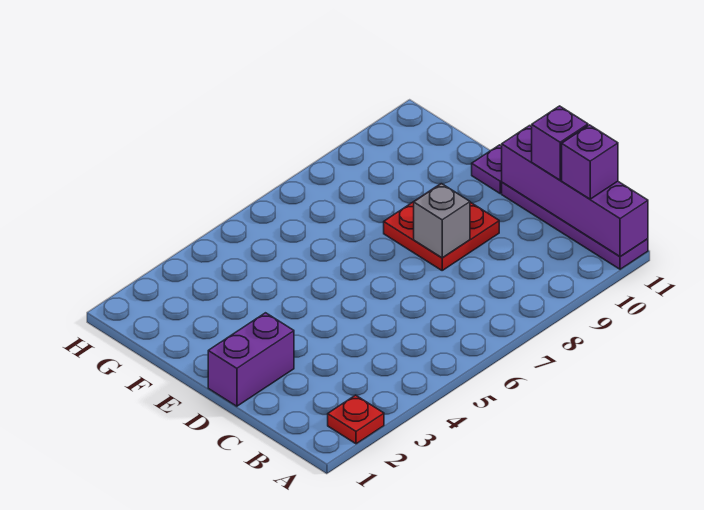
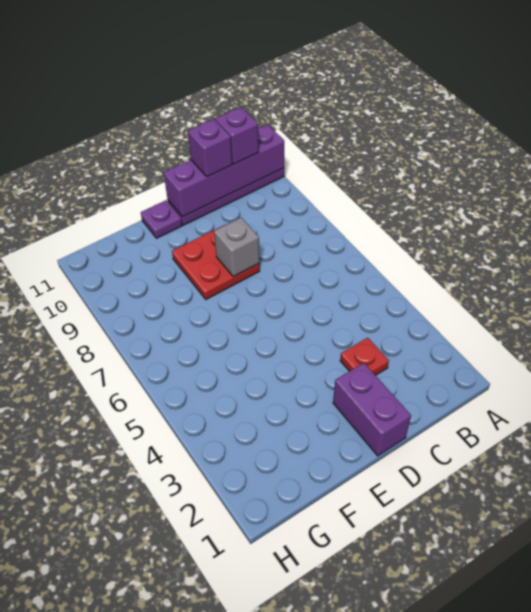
red plate A2 level 1 -> red plate C3 level 1

